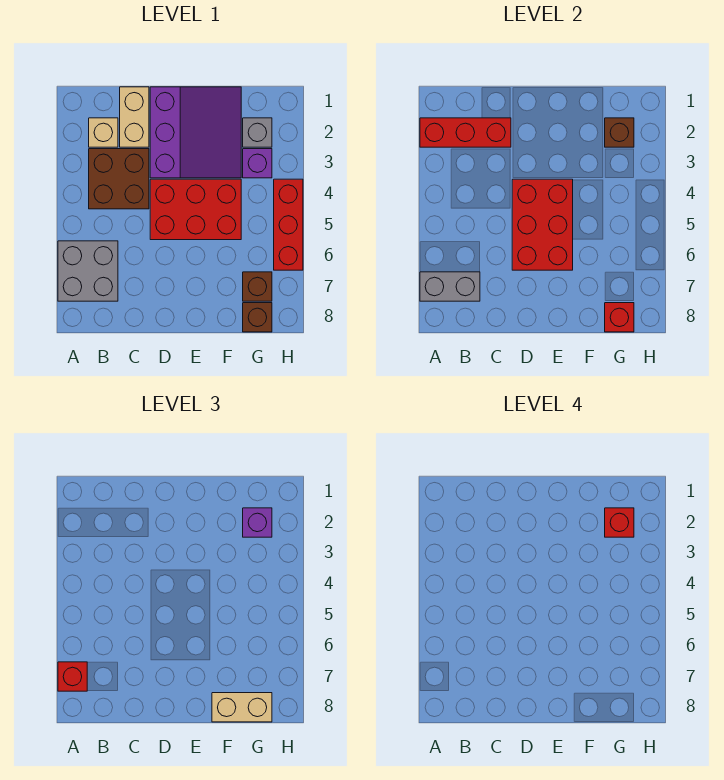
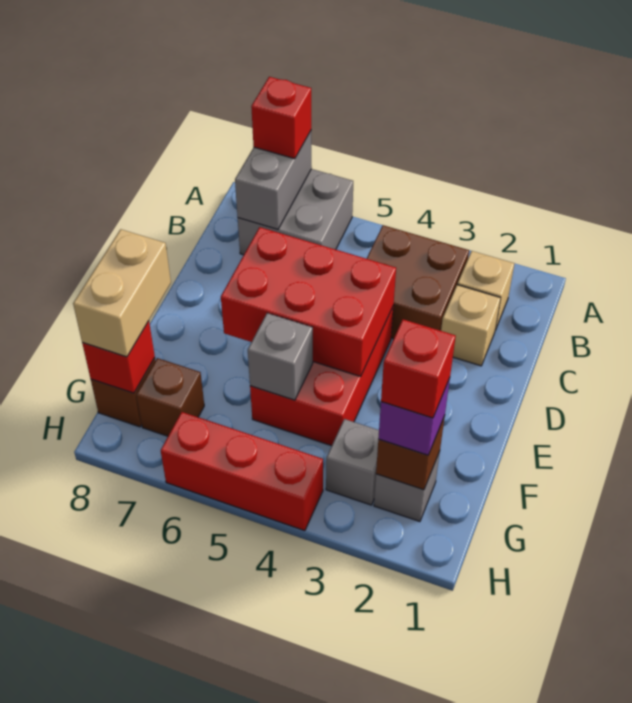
red brick A2:C2 level 2 -> none
tan brick C1:C2 level 1 -> tan brick C2 level 1
purple slope D1:F3 level 1 top D -> none
none -> grey brick F5 level 2
purple brick G3 level 1 -> grey brick G3 level 1

